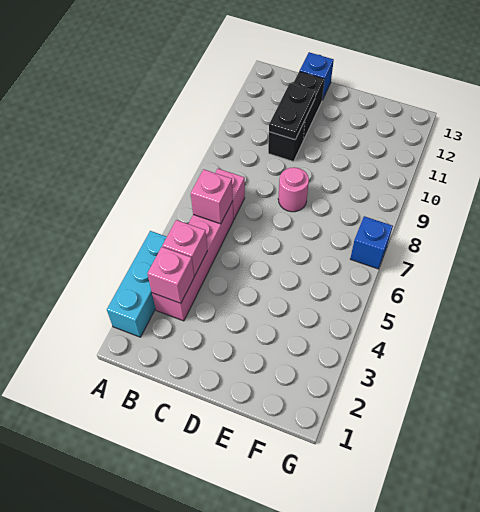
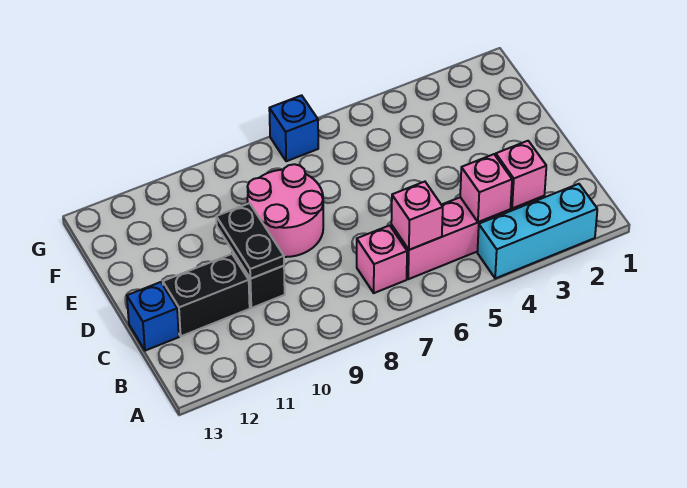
black plate C10:C11 level 2 -> black plate C10:D10 level 2
pink round brick D8 level 1 -> pink round brick D8:E9 level 1

